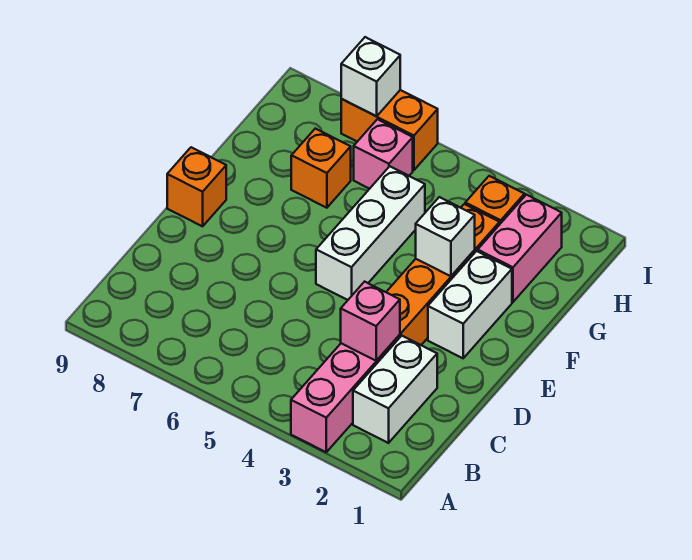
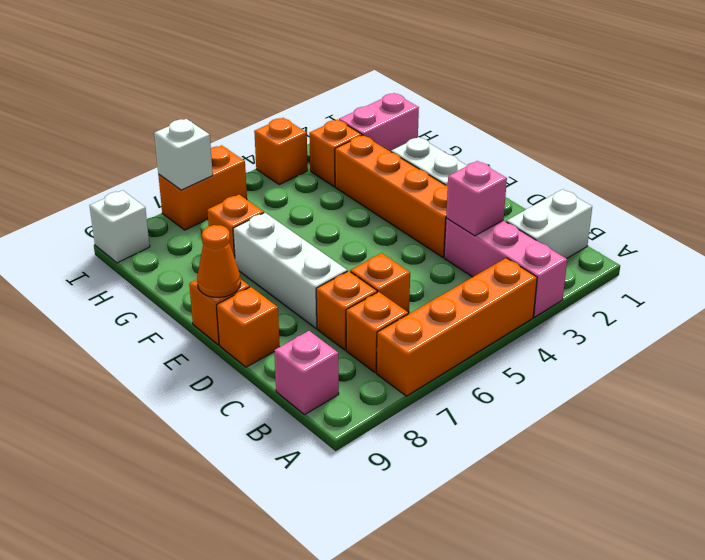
none -> orange brick A4:A7 level 1
white brick B2:C2 level 1 -> white brick B1:B2 level 1
none -> orange brick B7 level 1
none -> orange brick C6 level 1
none -> orange brick C7 level 1
none -> orange brick D9 level 1
white brick E5:G5 level 1 -> white brick D7:F7 level 1
none -> orange cone E9 level 2
white brick F3 level 2 -> white brick I9 level 1
pink brick G2:H2 level 1 -> pink brick H1:H2 level 1
pink brick H6 level 1 -> pink brick B9 level 1
none -> orange brick I4 level 1

